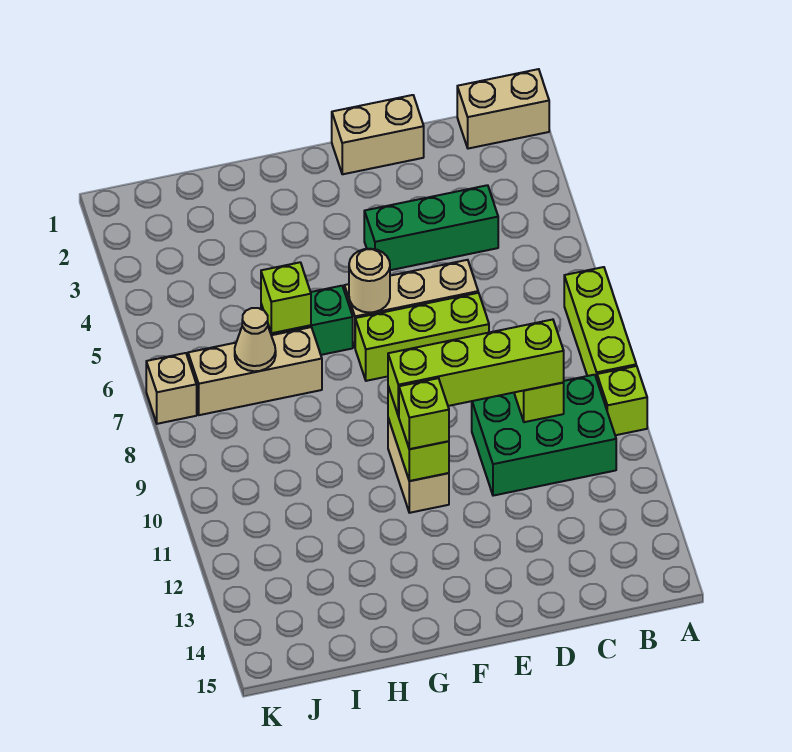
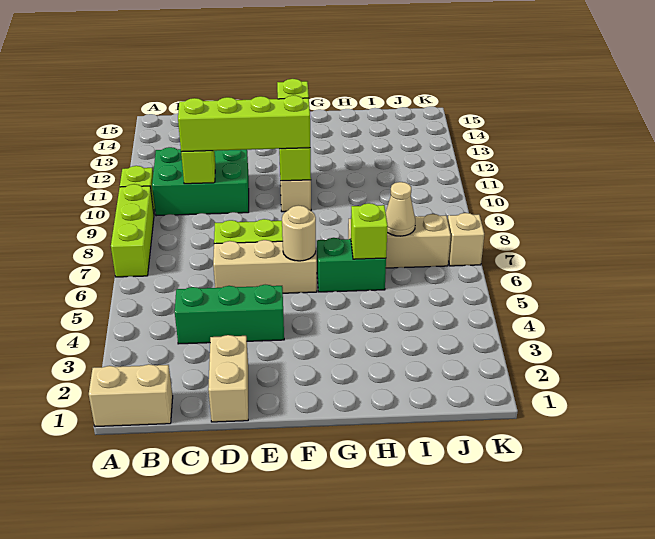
tan brick D1:E1 level 1 -> tan brick D1:D2 level 1

